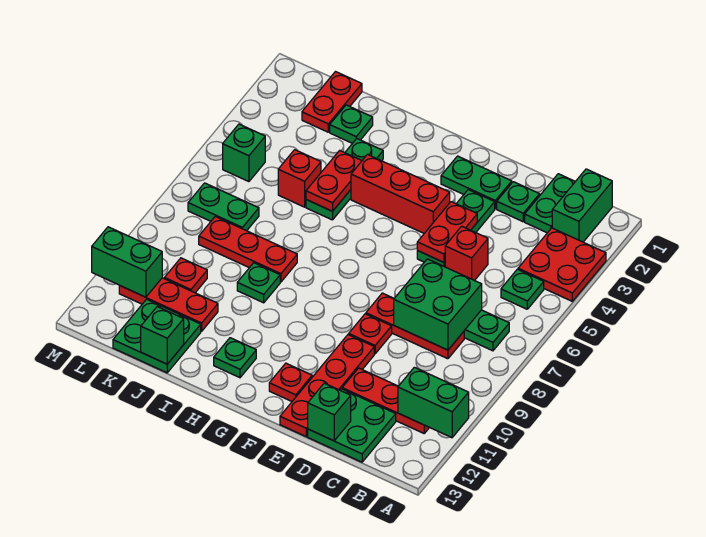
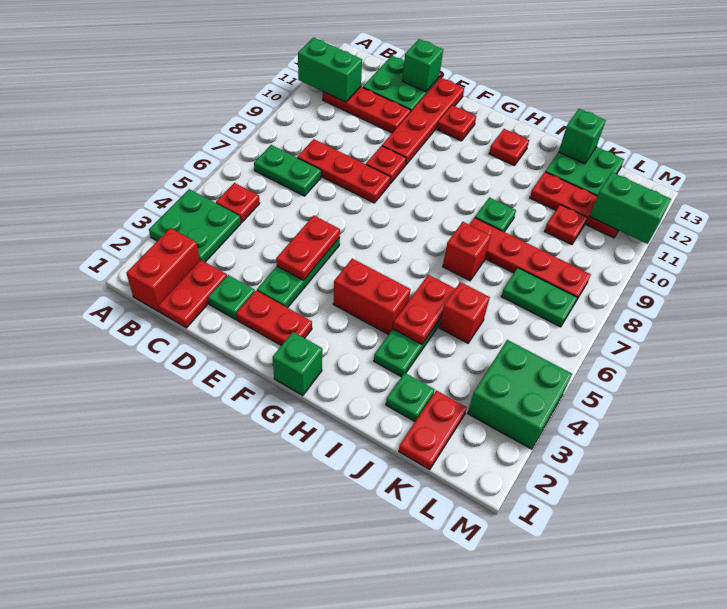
red plate A3:B4 level 1 -> green plate A3:B4 level 1
green brick B1:B2 level 1 -> red brick B1:B2 level 1
green plate B5 level 1 -> red plate B5 level 1
green plate C1:C2 level 1 -> red plate C1:C2 level 1
green brick C7:D8 level 2 -> green brick L3:M4 level 1
red brick D5 level 1 -> red brick I7 level 1
green plate E2:F2 level 1 -> red plate E2:F2 level 1
red brick F4:H4 level 1 -> red brick G4:H4 level 1
green plate H12 level 1 -> red plate H12 level 1
red plate I8:K8 level 1 -> red plate I8:L8 level 1
green brick L5 level 1 -> green brick G1 level 1

